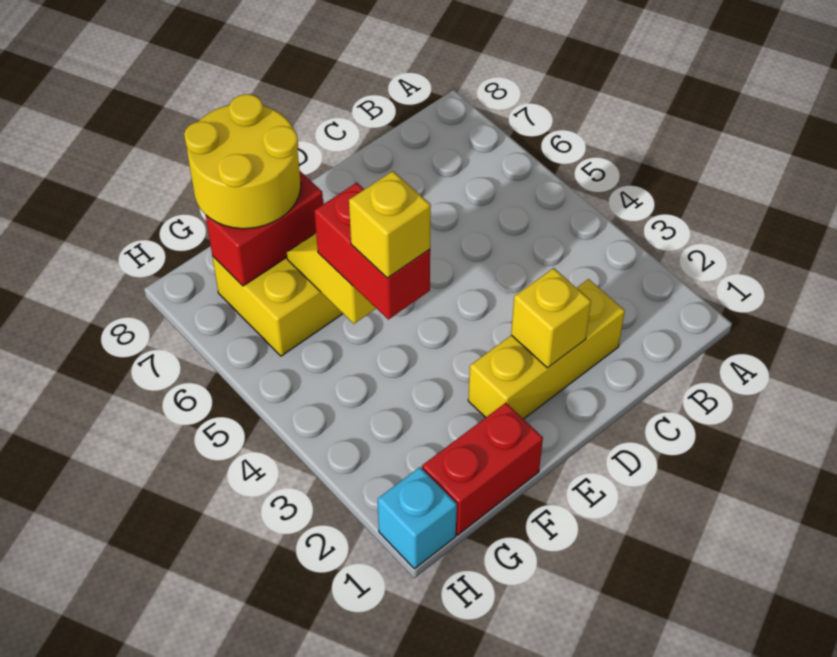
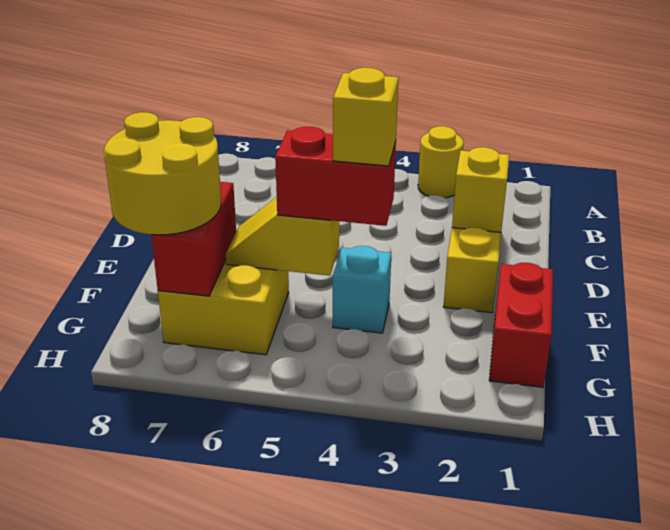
none -> yellow round brick A3 level 1
cyan brick H1 level 1 -> cyan brick F4 level 1

